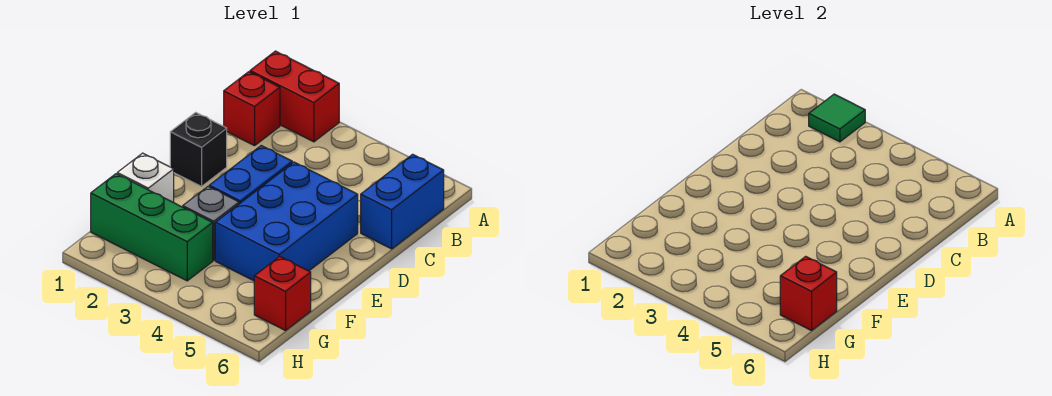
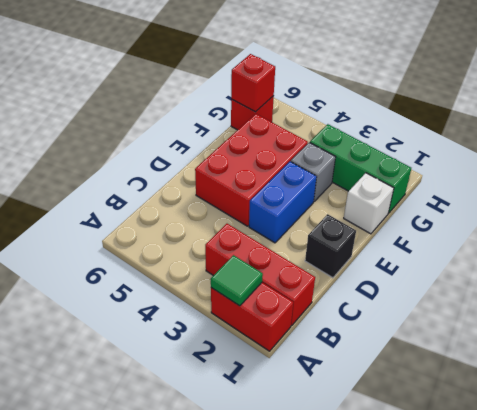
red brick B1 level 1 -> red brick B1:B3 level 1
blue brick B6:C6 level 1 -> none
blue brick D4:F5 level 1 -> red brick D4:F5 level 1

